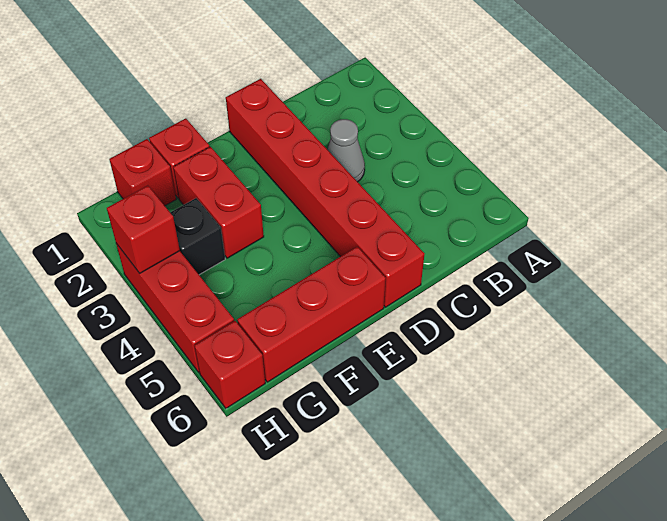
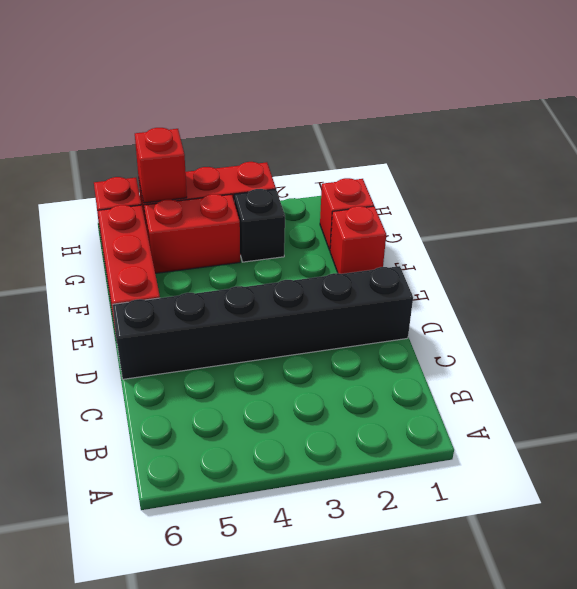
grey cone C3 level 1 -> none
red brick D1:D6 level 1 -> black brick D1:D6 level 1
red brick F2:F3 level 1 -> red brick G4:G5 level 1
red brick H3 level 2 -> red brick H5 level 2

